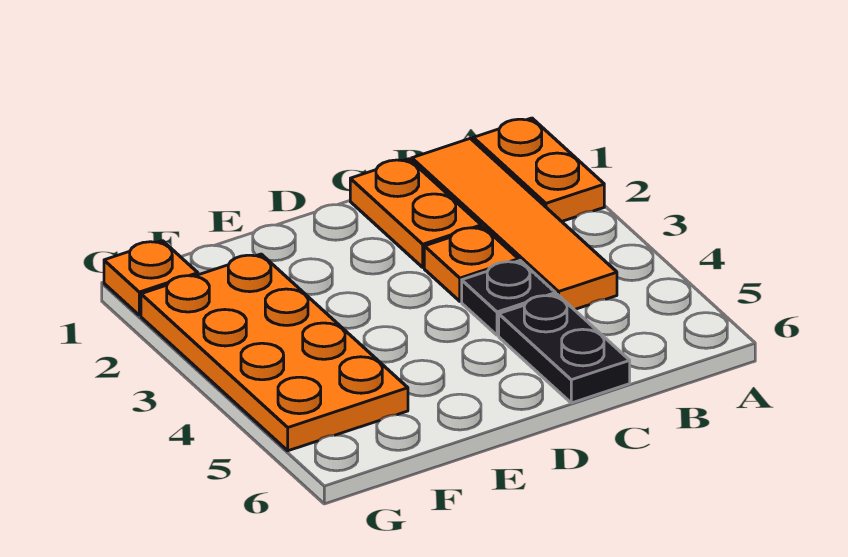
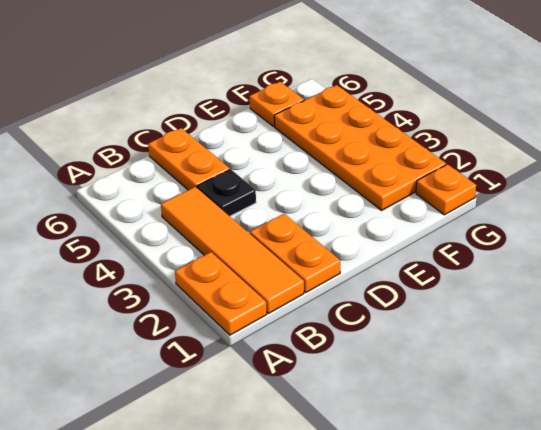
orange plate C3 level 1 -> orange plate F6 level 1
black plate C5:C6 level 1 -> orange plate C5:C6 level 1

